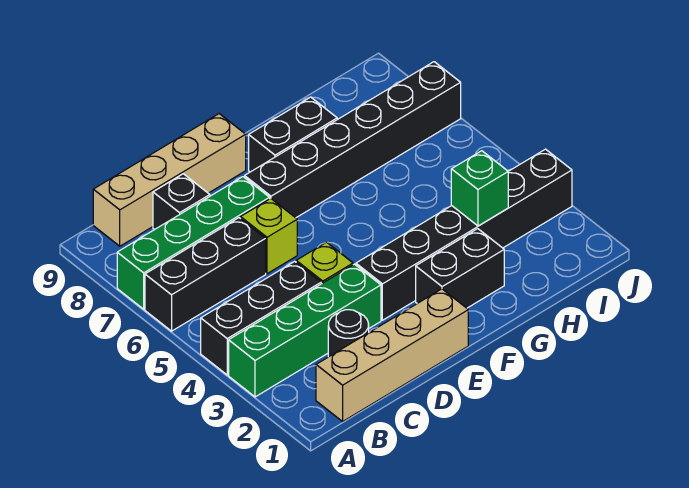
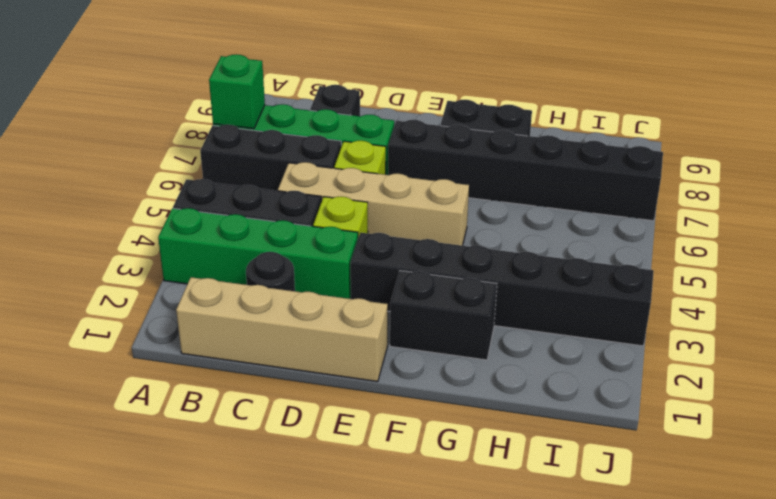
tan brick B9:E9 level 1 -> tan brick C5:F5 level 1
green brick H3 level 2 -> green brick A7 level 2

